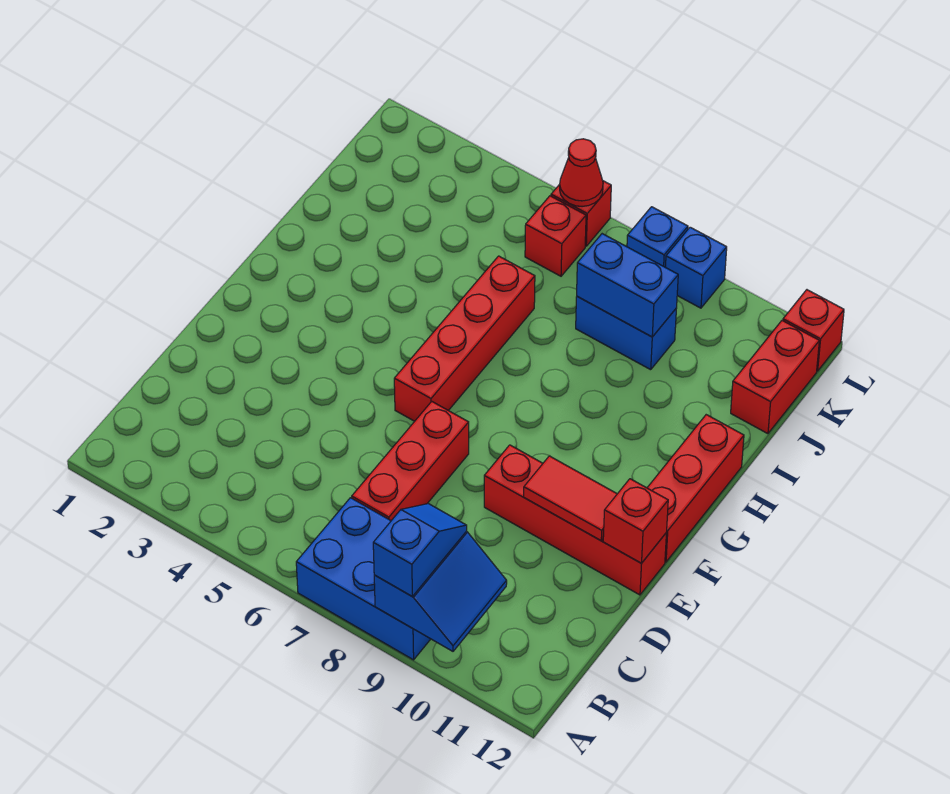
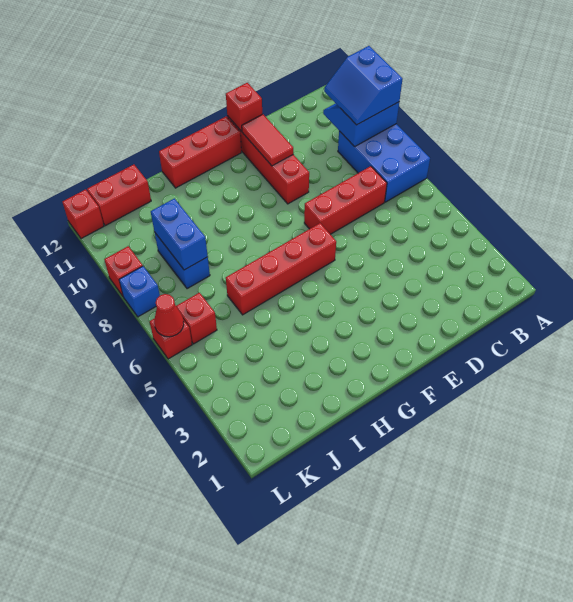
blue slope A9:B9 level 3 top A -> blue slope A9:B10 level 3 top A
blue brick L9 level 1 -> red brick L9 level 1

